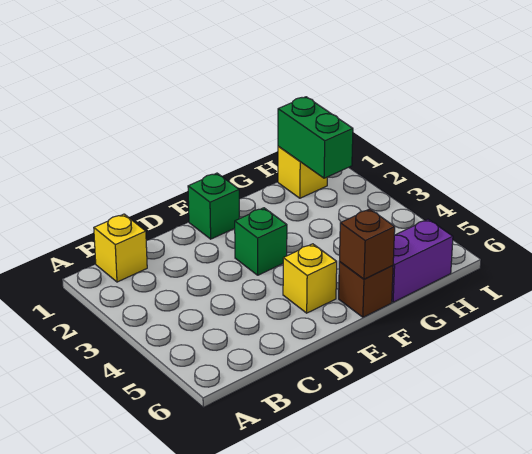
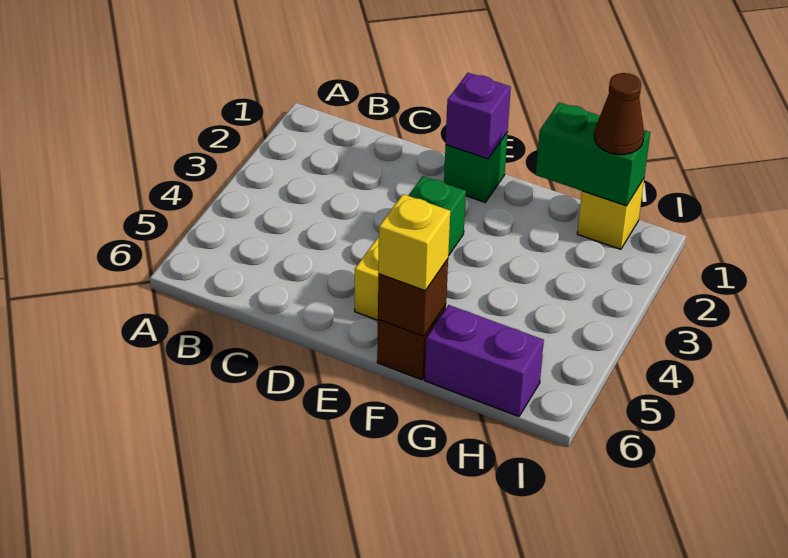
yellow brick B1 level 1 -> yellow brick F6 level 3
none -> purple brick E1 level 2
green brick H1:H2 level 2 -> green brick G1:H1 level 2
none -> brown cone H1 level 3

